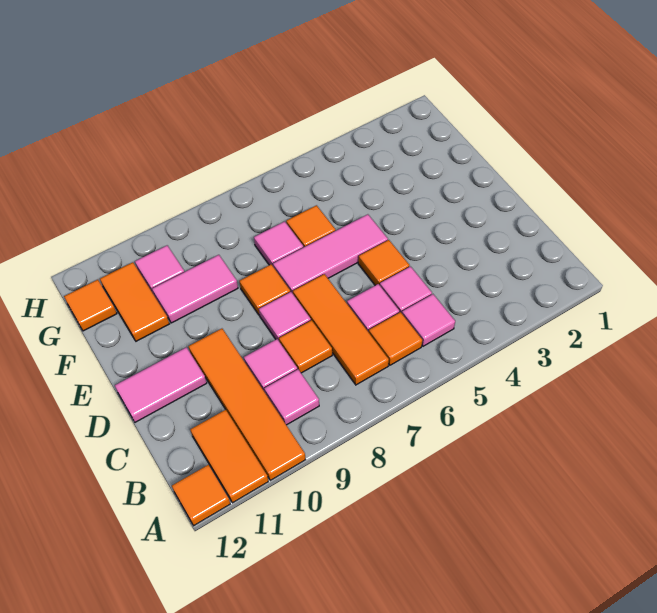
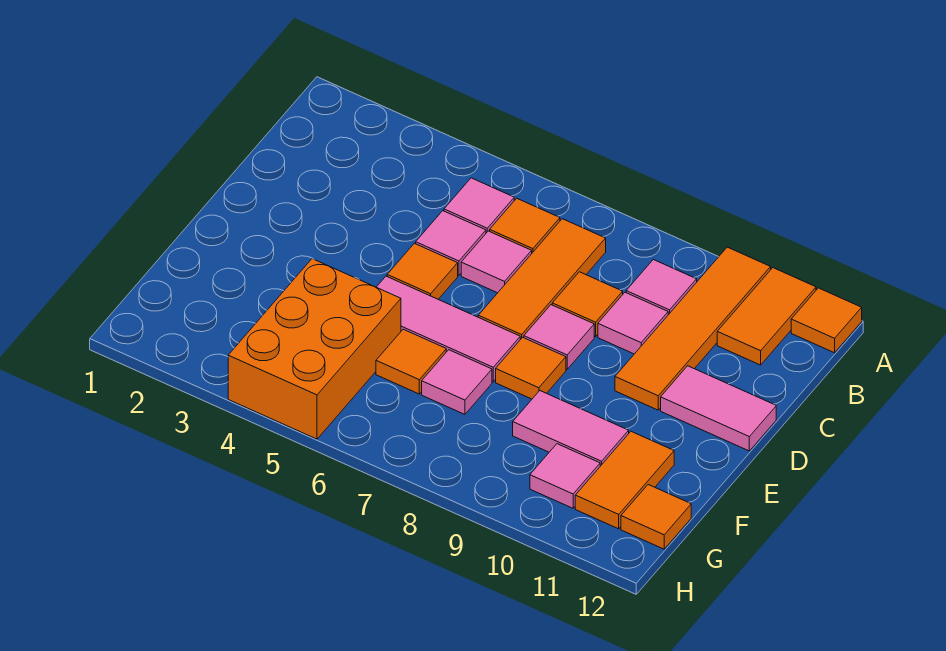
none -> orange brick F4:H5 level 1

